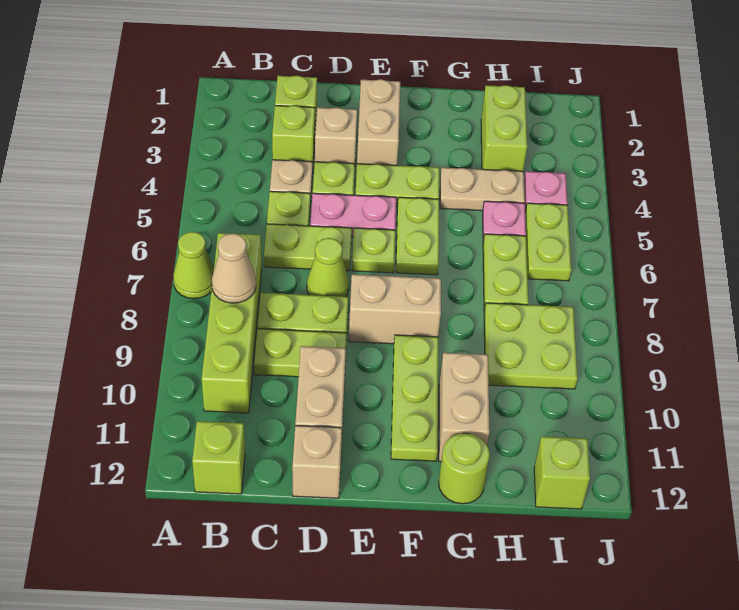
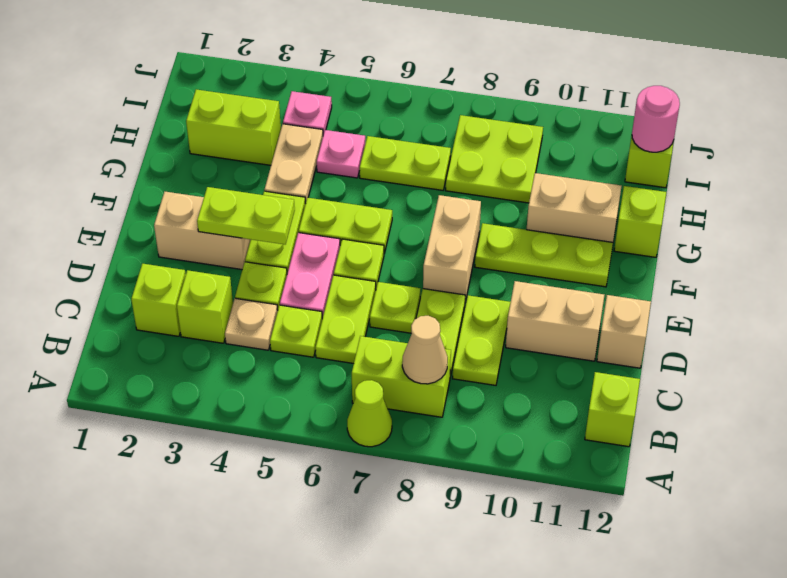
lime brick B7:B10 level 1 -> lime brick B7:B8 level 1
tan brick D3 level 1 -> none
lime cone D7 level 1 -> lime plate D7 level 1
lime round brick G12 level 1 -> lime brick G12 level 1
lime plate I5:I6 level 1 -> lime plate E3:E4 level 2
none -> pink round brick I12 level 2

